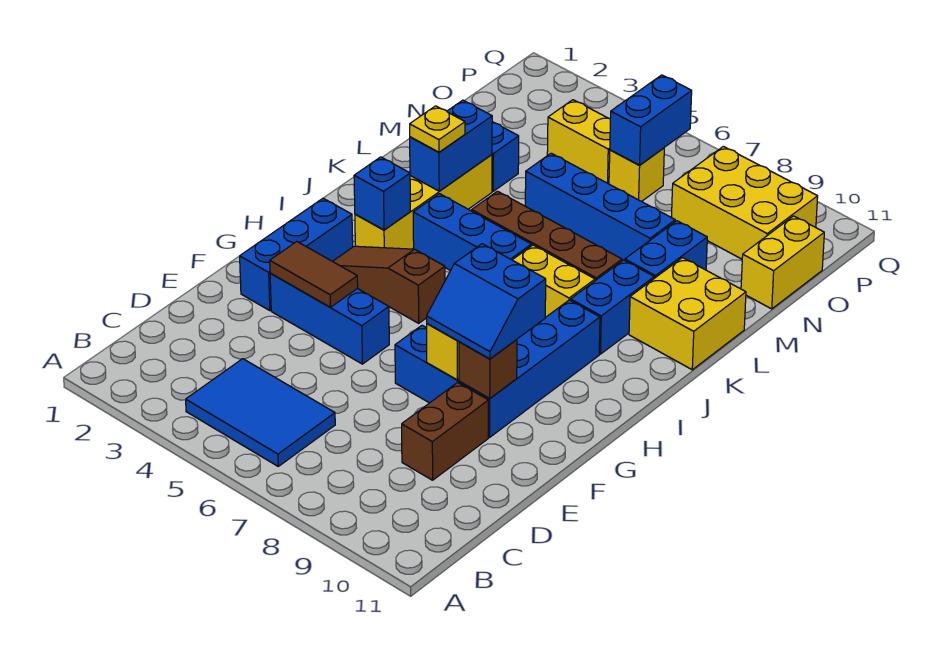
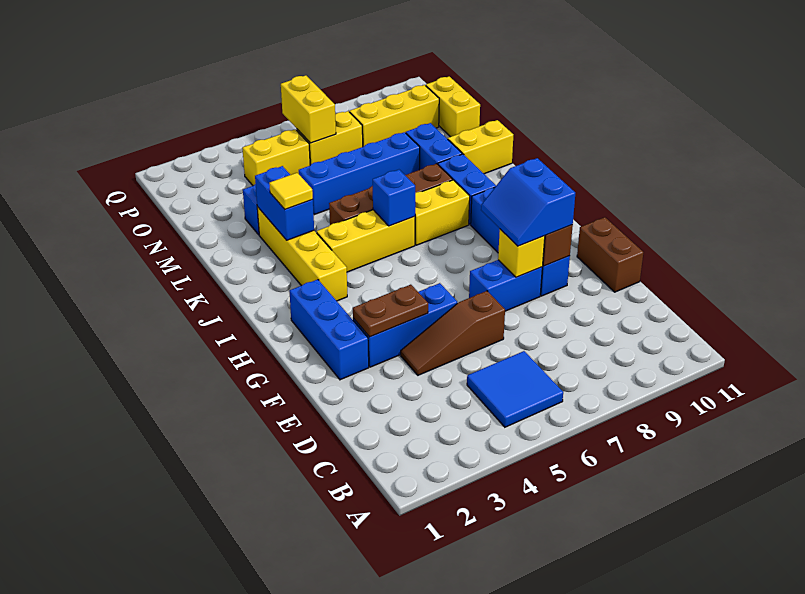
blue tile B4:C6 level 1 -> blue tile B5:C6 level 1
brown brick D9:E9 level 1 -> brown brick E11:F11 level 1
brown tile F3:F4 level 2 -> brown plate F3:F4 level 2
blue slope F8:G9 level 3 top G -> blue slope F8:G9 level 3 top 9
brown slope H3:H5 level 1 top 5 -> brown slope E4:E6 level 1 top 6
blue brick I3 level 2 -> blue brick J6 level 2
blue brick J4:J6 level 1 -> yellow brick J4:J6 level 1
yellow plate K3 level 3 -> yellow tile K3 level 3
yellow brick K10:L11 level 1 -> yellow brick L10:L11 level 1
yellow brick O6 level 1 -> yellow brick O6:O7 level 1
blue brick O6:P6 level 2 -> yellow brick O6:P6 level 2
yellow brick O8:P10 level 1 -> yellow brick O8:O10 level 1

